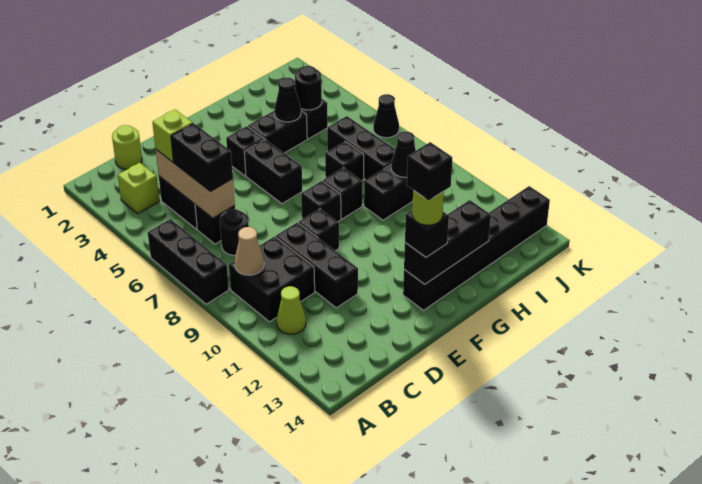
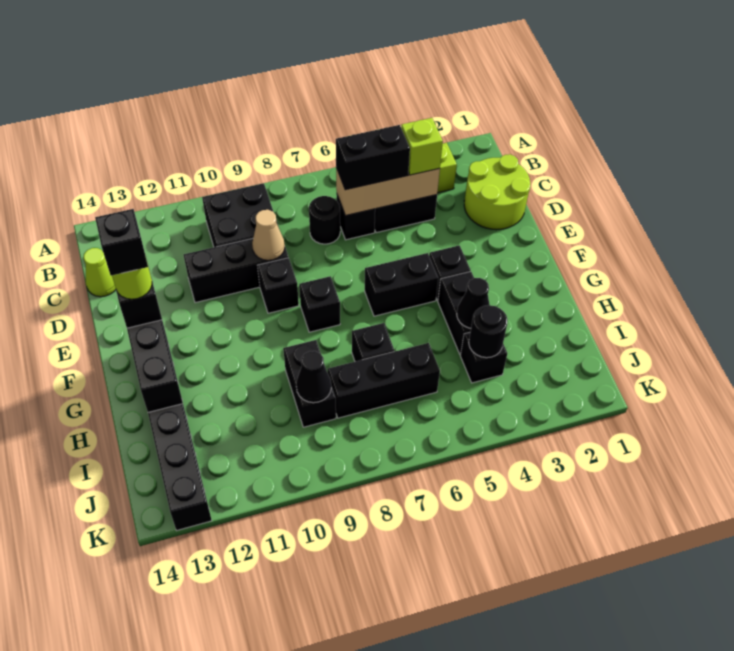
black brick A6:A8 level 1 -> none
tan cone B9 level 2 -> tan cone D9 level 2
lime cone B11 level 1 -> lime cone C14 level 1
lime round brick C1 level 1 -> lime round brick C1:D2 level 1
black brick G8 level 1 -> none
black cone K6 level 1 -> none

